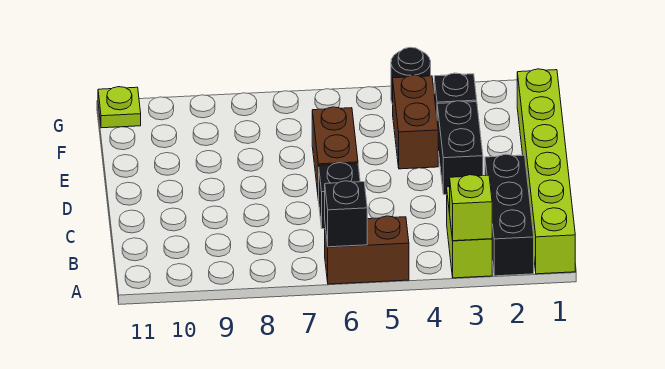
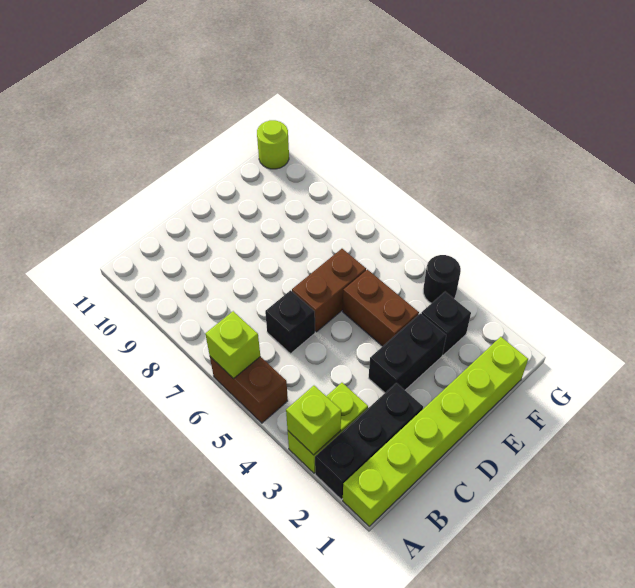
black brick A6 level 2 -> lime brick A6 level 2
brown brick E4:F4 level 1 -> brown brick E4:E5 level 1
lime plate G11 level 1 -> lime round brick G11 level 1

